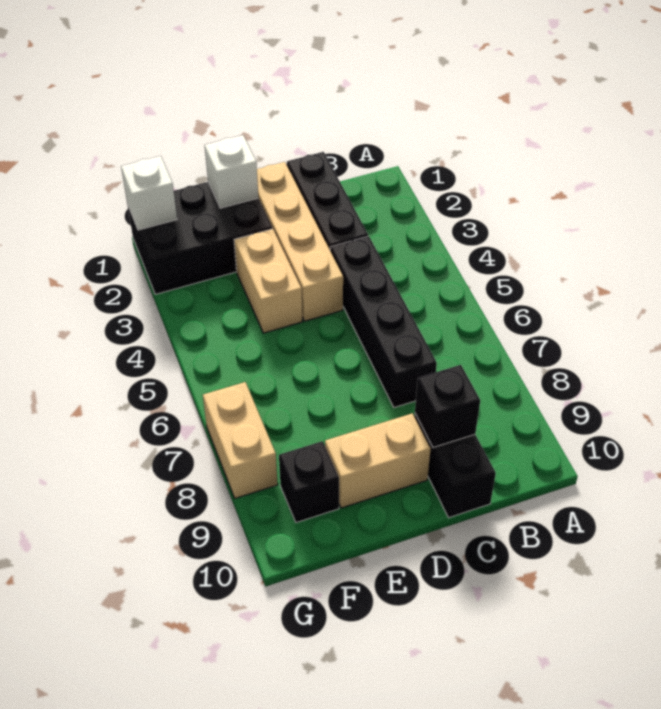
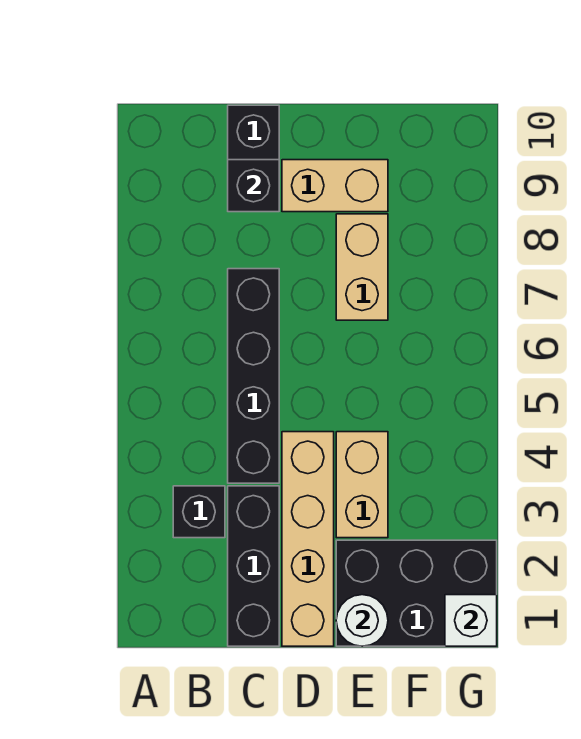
white brick E1 level 2 -> white round brick E1 level 2
black brick F9 level 1 -> black brick B3 level 1
tan brick G7:G8 level 1 -> tan brick E7:E8 level 1

